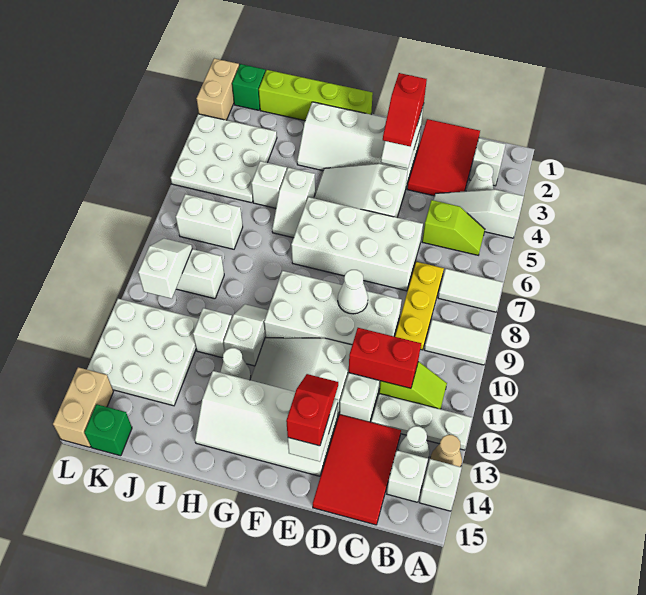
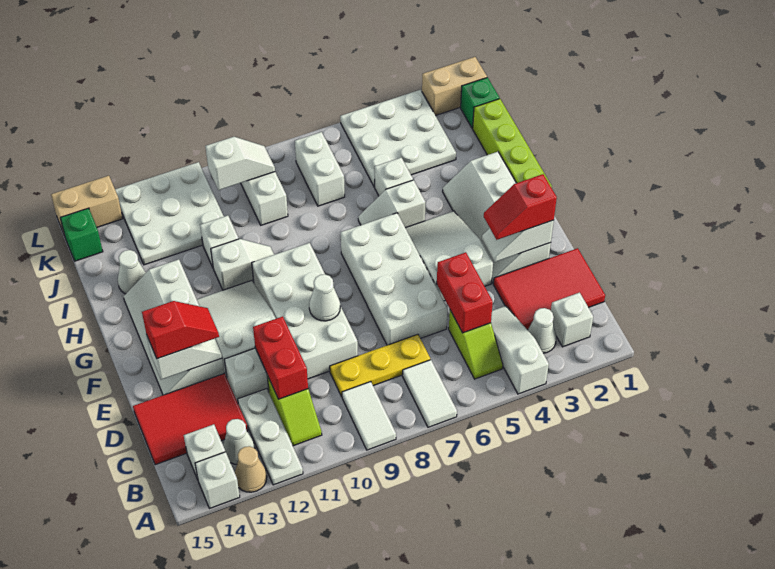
none -> red brick C5:D5 level 2
white cone H12 level 1 -> white cone I14 level 1

